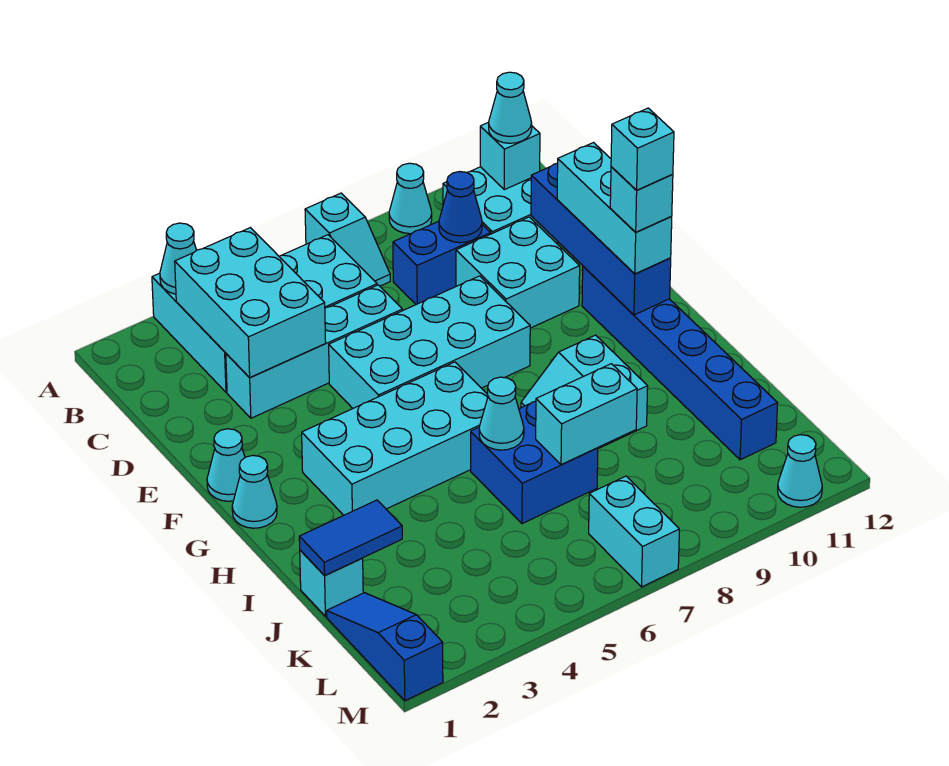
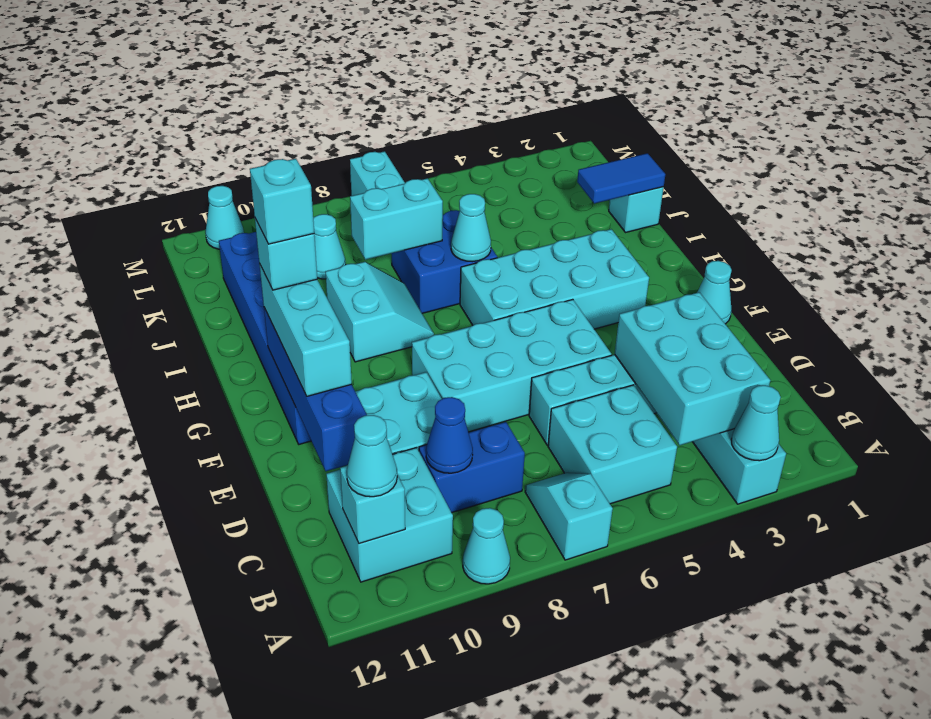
cyan cone G1 level 1 -> cyan cone K9 level 1
blue slope K1:M1 level 1 top M -> none

